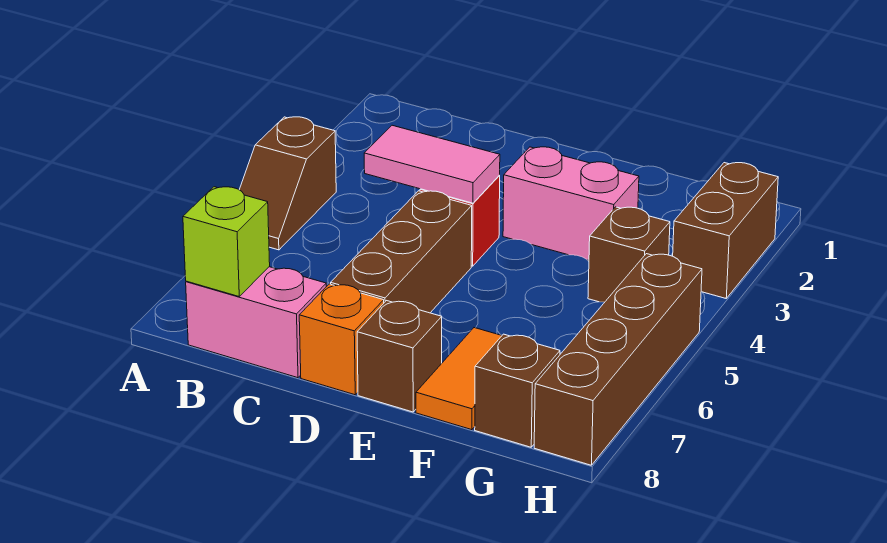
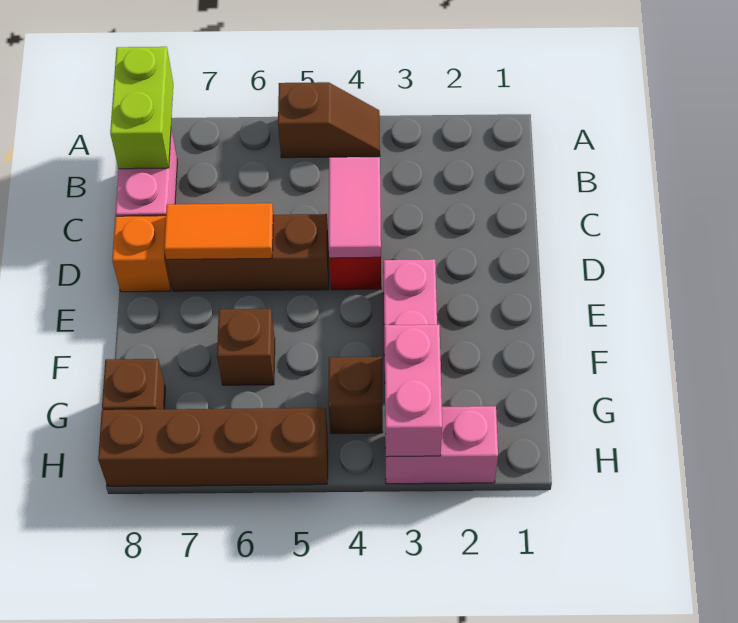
brown slope A4:A5 level 1 top 4 -> brown slope A4:A5 level 1 top 5
lime brick B8 level 2 -> lime brick A8:B8 level 2
brown brick E8 level 1 -> brown brick F6 level 1
orange tile F7:F8 level 1 -> orange tile D6:D7 level 2
none -> pink brick G3:H3 level 2
brown brick H2:H3 level 1 -> pink brick H2:H3 level 1

